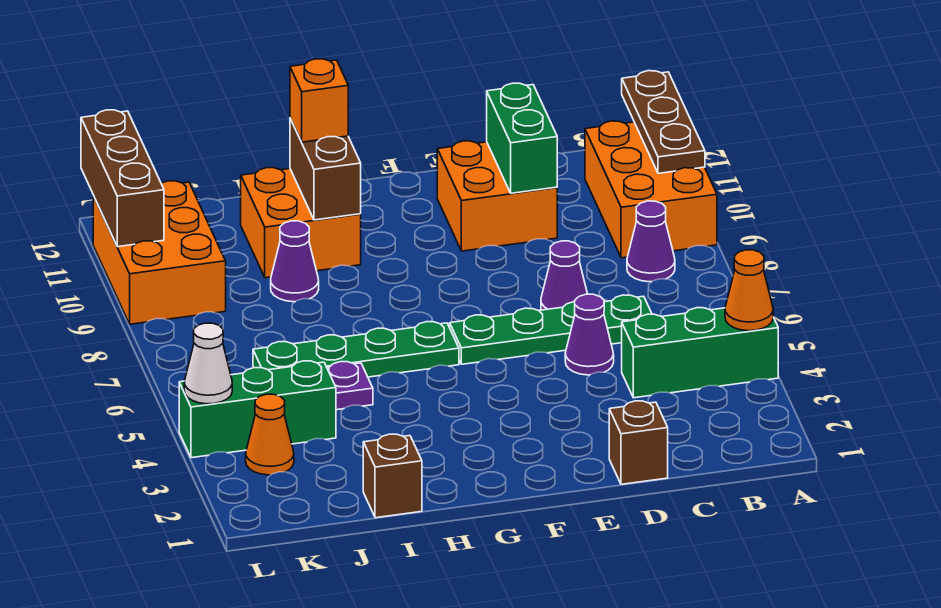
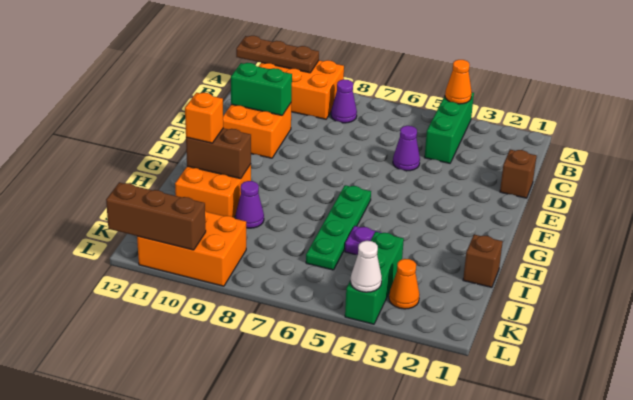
green plate C6:F6 level 1 -> none
purple cone D7 level 1 -> none

